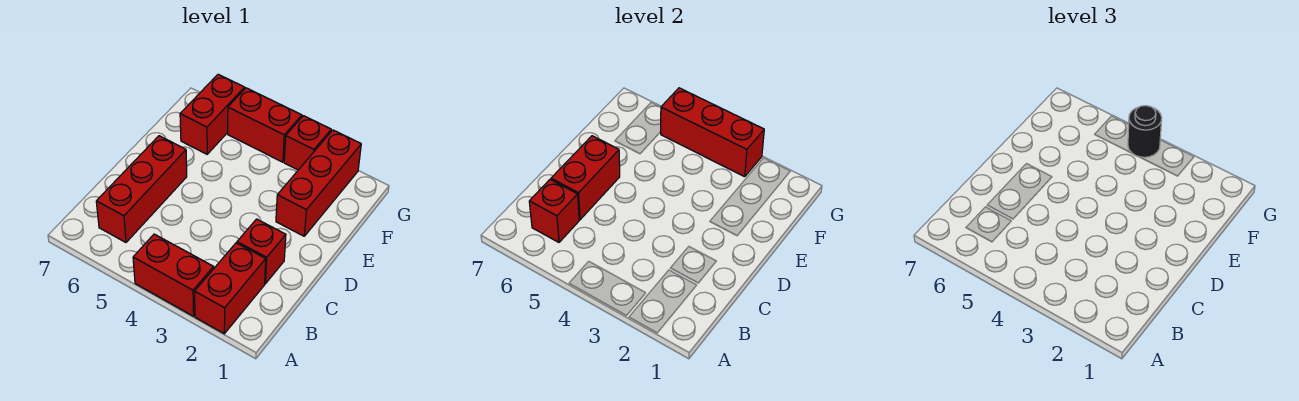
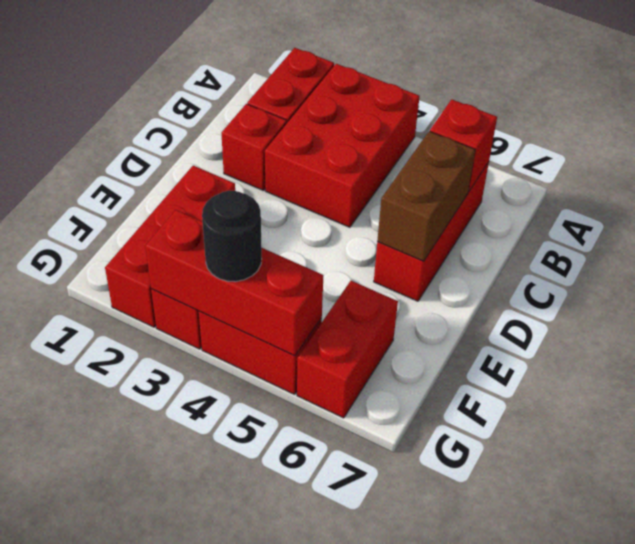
red brick A3:A4 level 1 -> red brick A3:C4 level 1
red brick C6:D6 level 2 -> brown brick C6:D6 level 2

